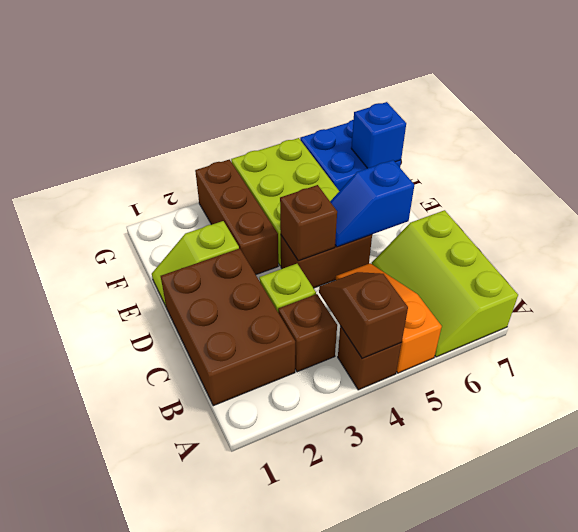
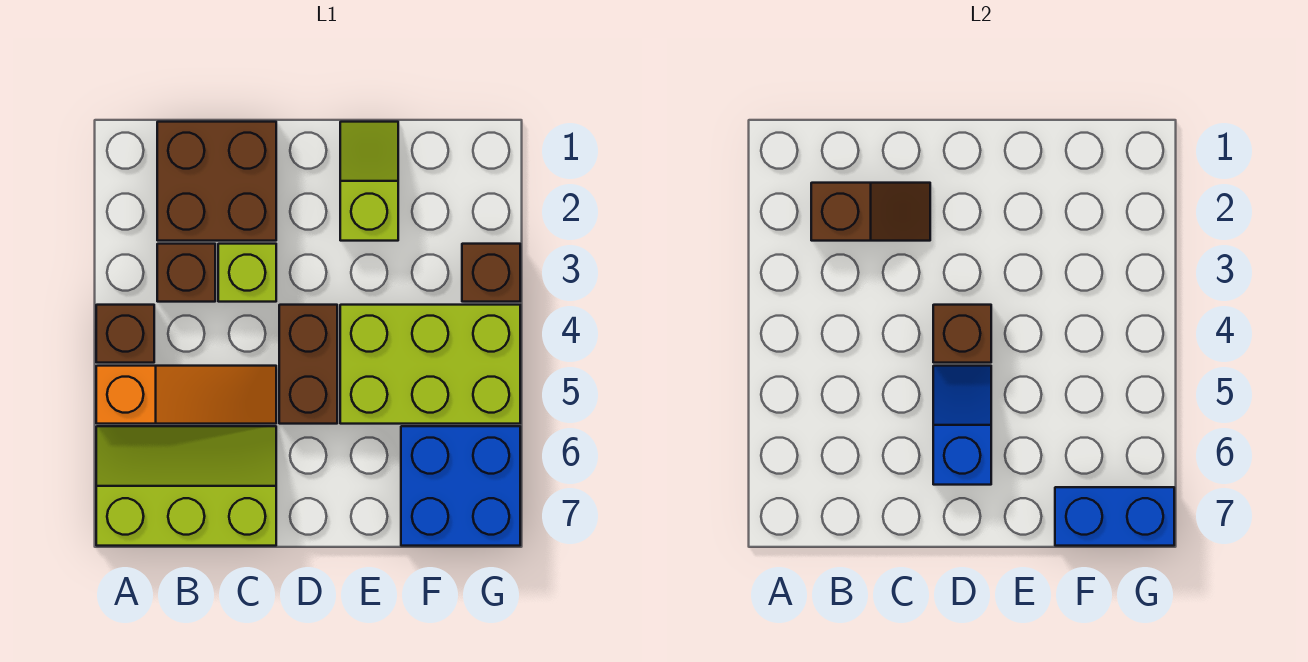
brown slope A4:B4 level 2 top A -> brown slope B2:C2 level 2 top B
brown brick B1:D2 level 1 -> brown brick B1:C2 level 1
brown brick E3:G3 level 1 -> brown brick G3 level 1
blue brick F7 level 2 -> blue brick F7:G7 level 2

